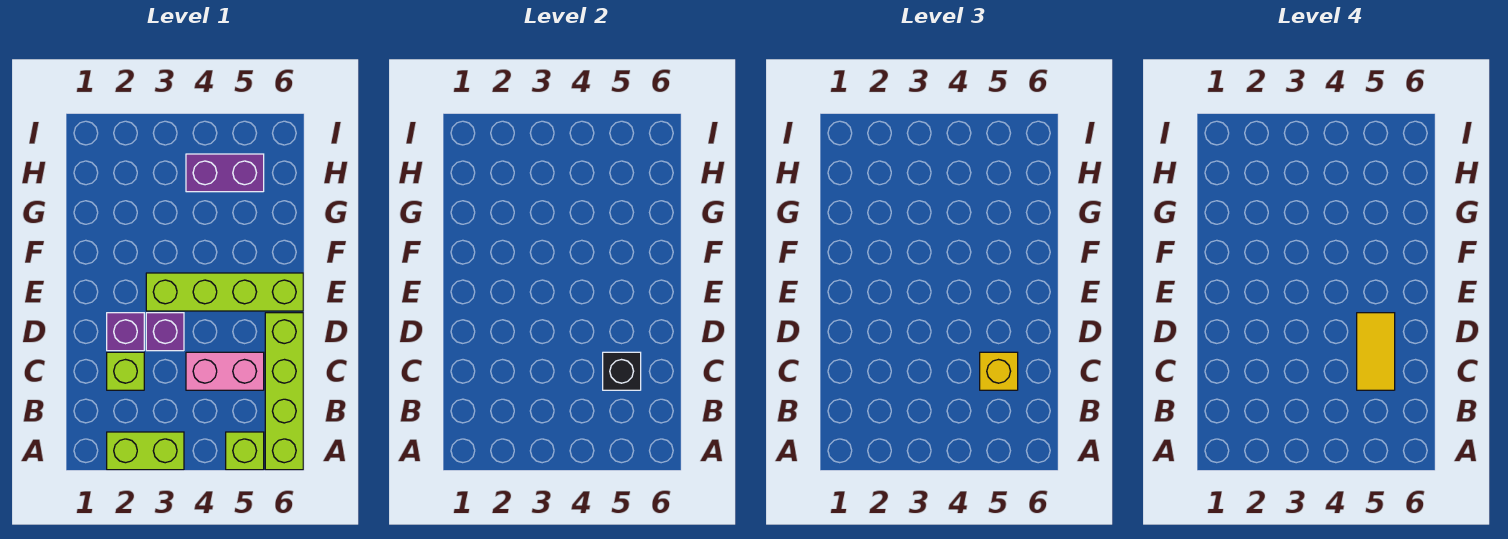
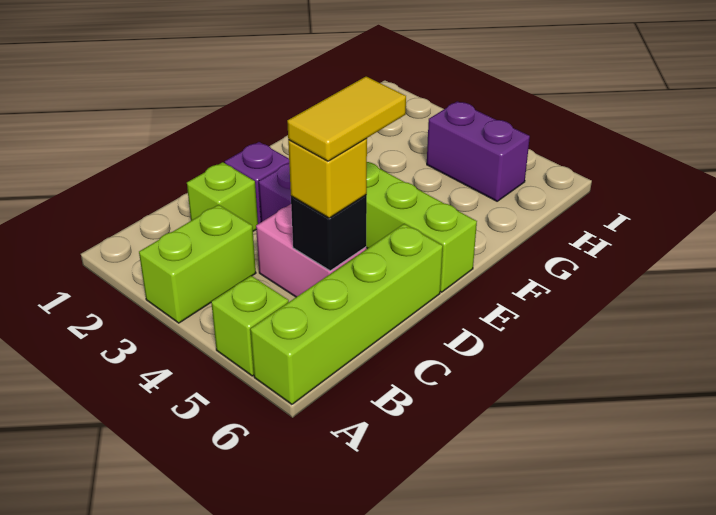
lime brick A2:A3 level 1 -> lime brick A3:B3 level 1

